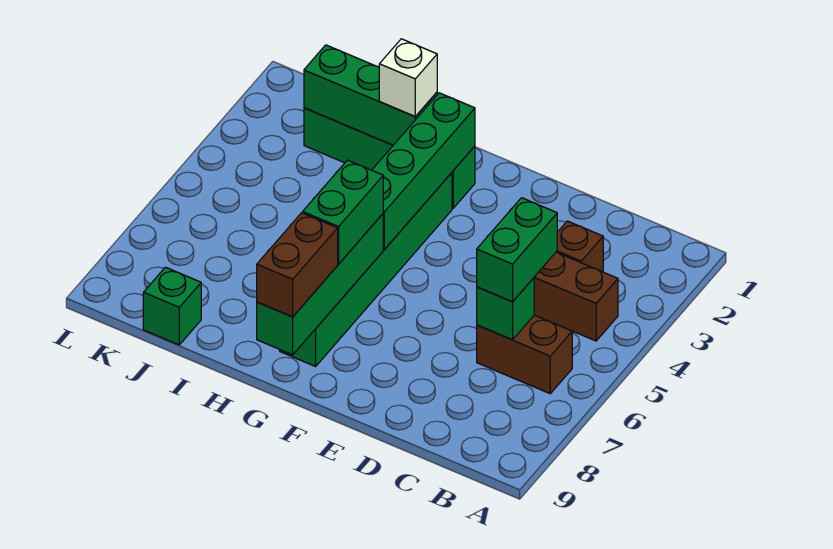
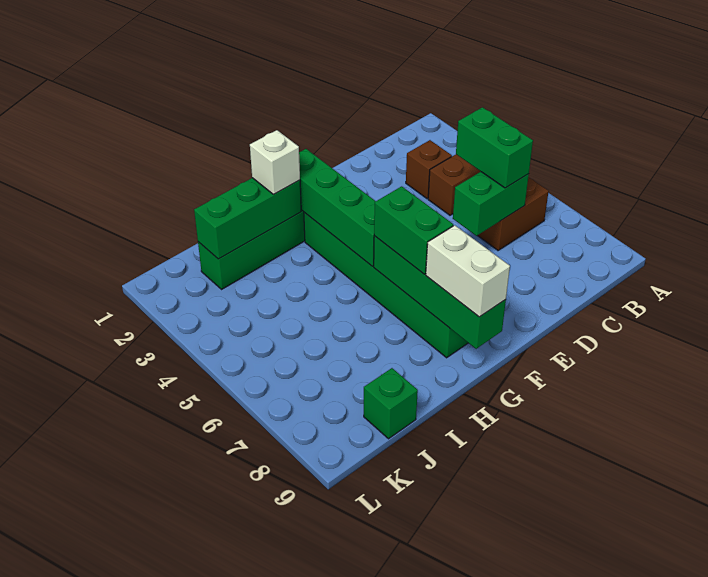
green brick C6 level 2 -> green brick C6:D6 level 2
brown brick G8:G9 level 3 -> white brick G8:G9 level 3

